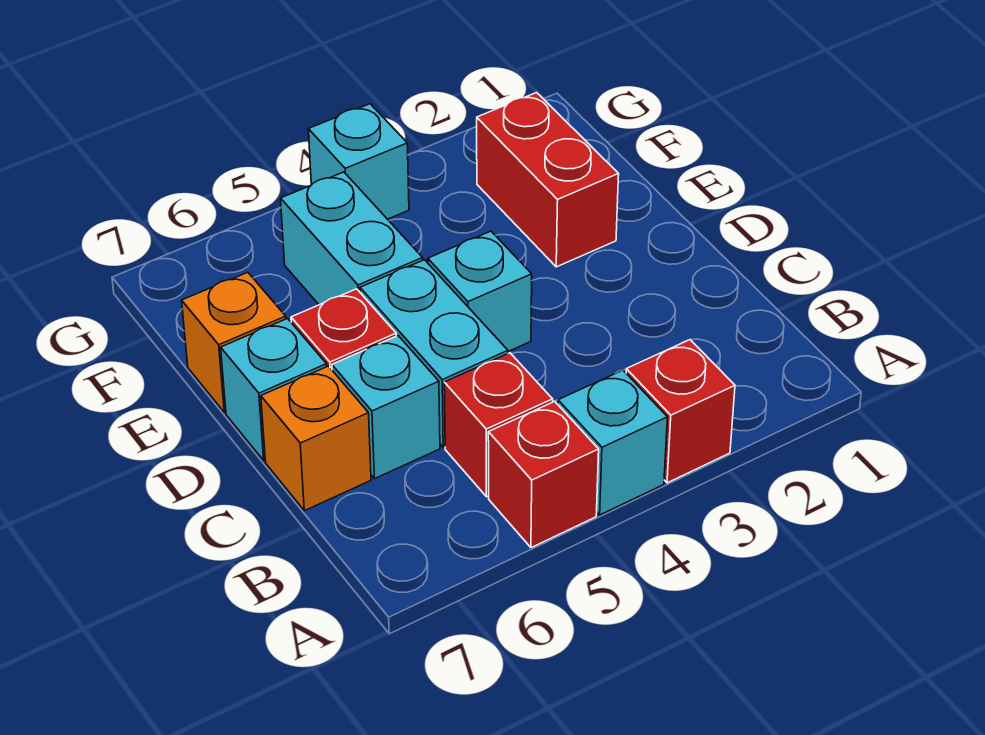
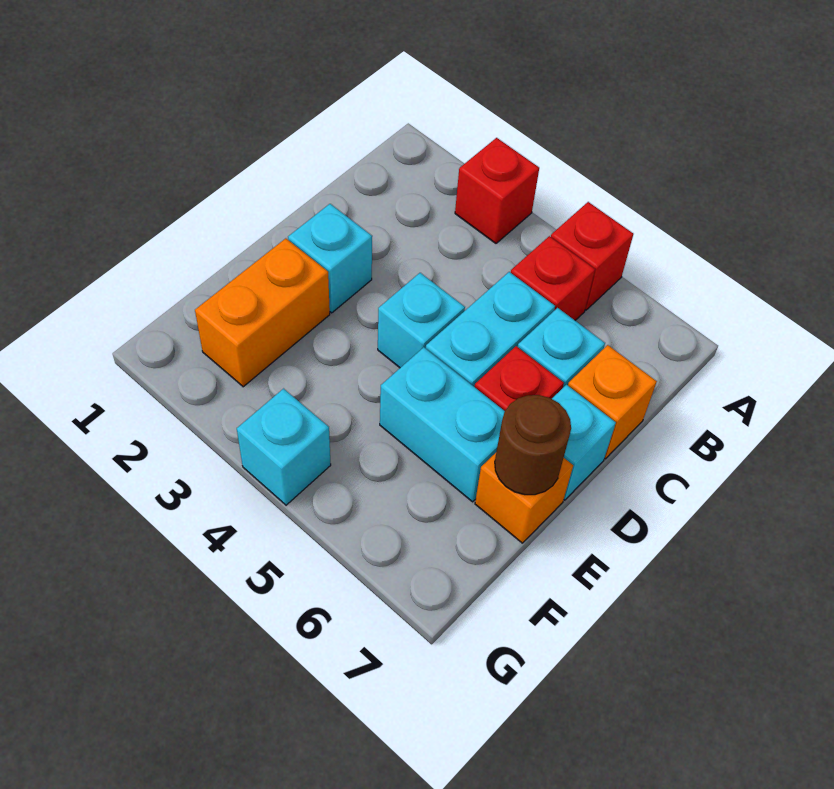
cyan brick A4 level 1 -> cyan brick D2 level 1
red brick E2:F2 level 1 -> orange brick E2:F2 level 1
cyan brick E5:F5 level 1 -> cyan brick E5:E6 level 1
none -> brown round brick E7 level 2

